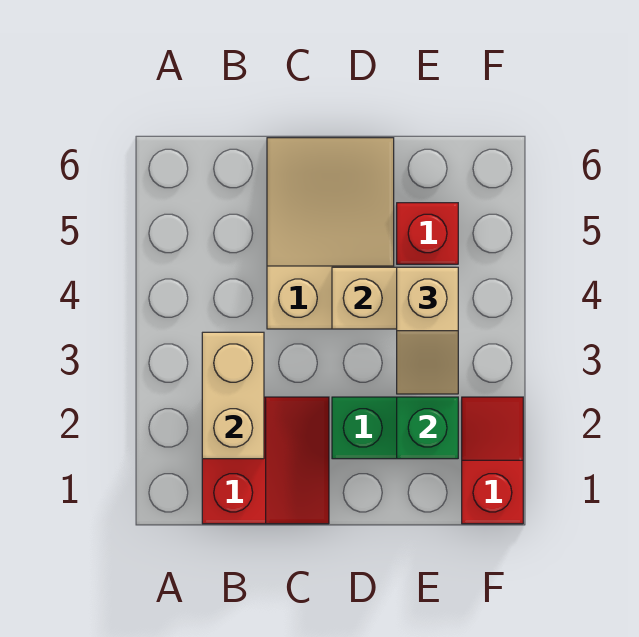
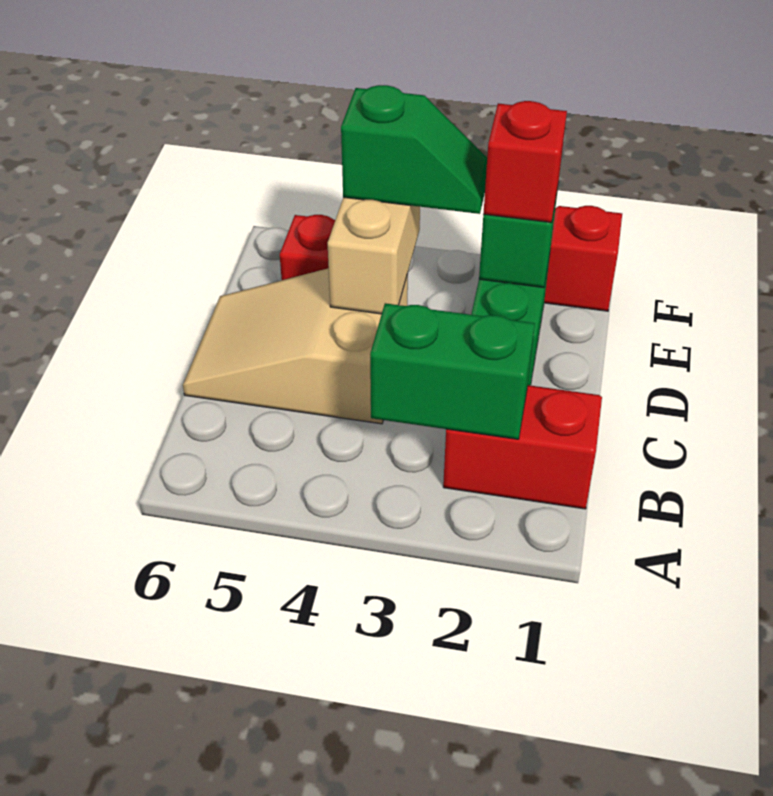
tan brick B2:B3 level 2 -> green brick B2:B3 level 2
none -> red brick E2 level 3
tan slope E3:E4 level 3 top 4 -> green slope E3:E4 level 3 top 4

